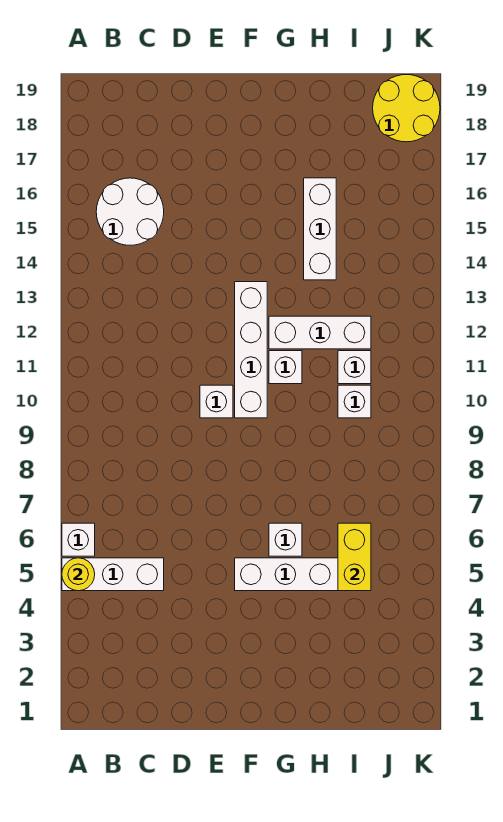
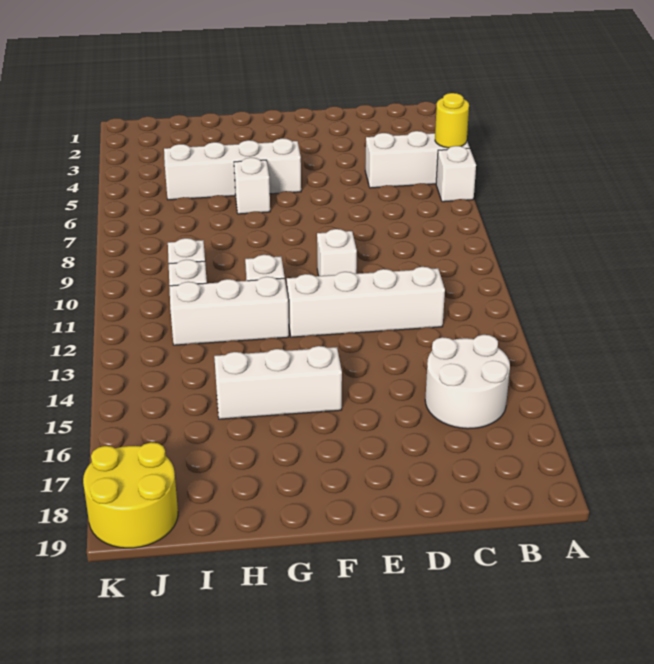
white brick F10:F13 level 1 -> white brick C12:F12 level 1
white brick H14:H16 level 1 -> white brick F15:H15 level 1
yellow brick I5:I6 level 2 -> none

